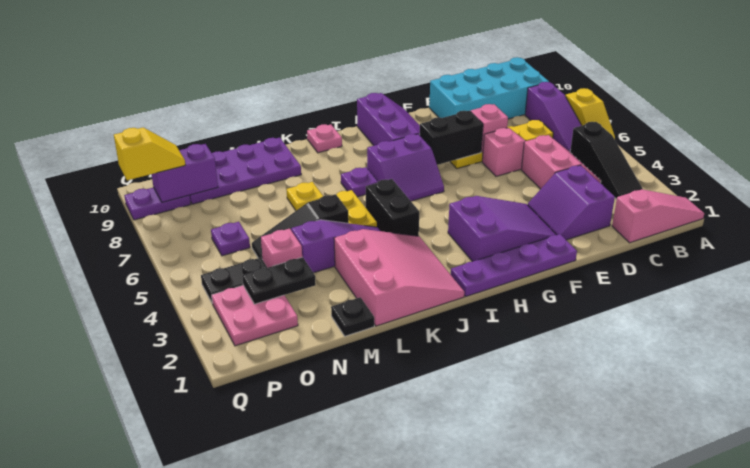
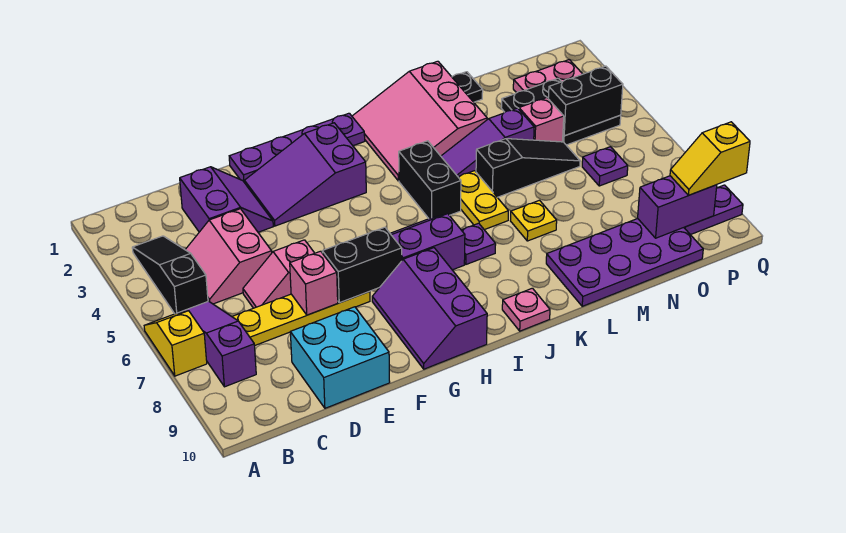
pink slope A1:C1 level 1 top C -> none
cyan brick B9:E10 level 1 -> cyan brick D9:E10 level 1
none -> black brick O4:P4 level 2

